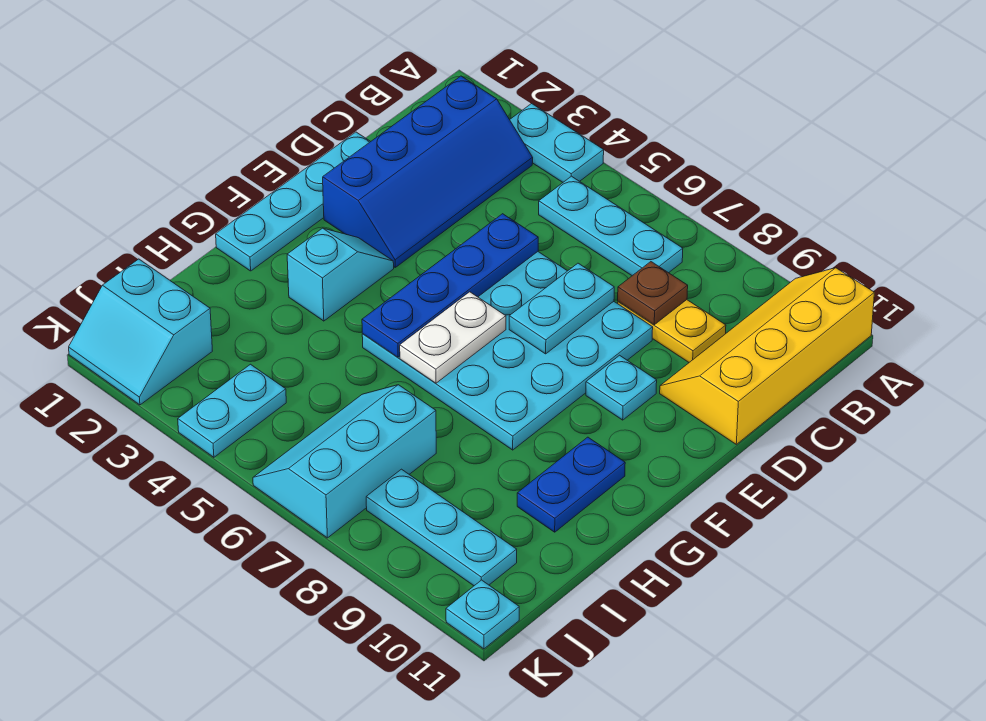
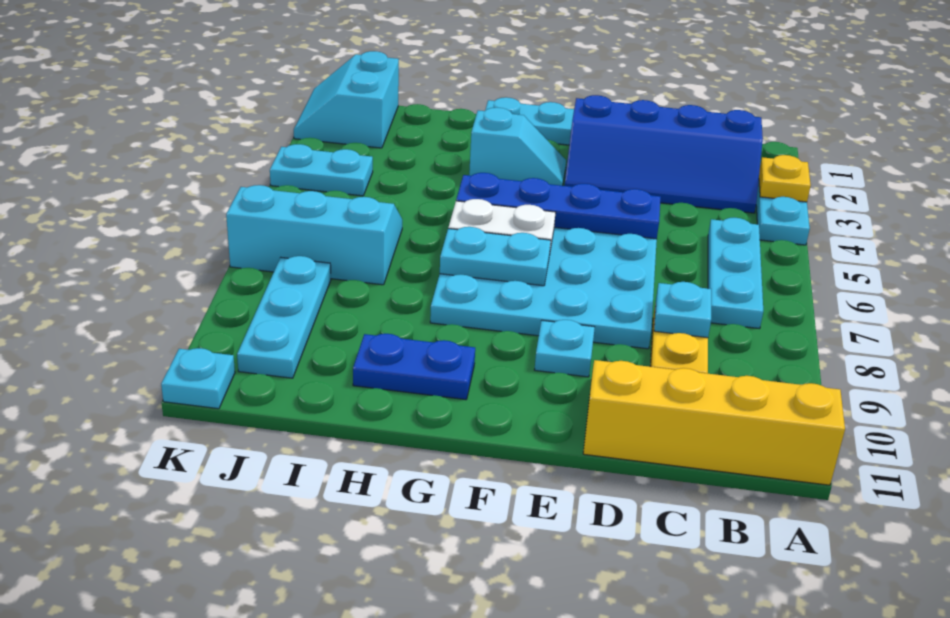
none -> yellow plate A3 level 2
brown plate C8 level 2 -> cyan plate C8 level 2
cyan plate D7:E7 level 2 -> cyan plate F7:G7 level 2

